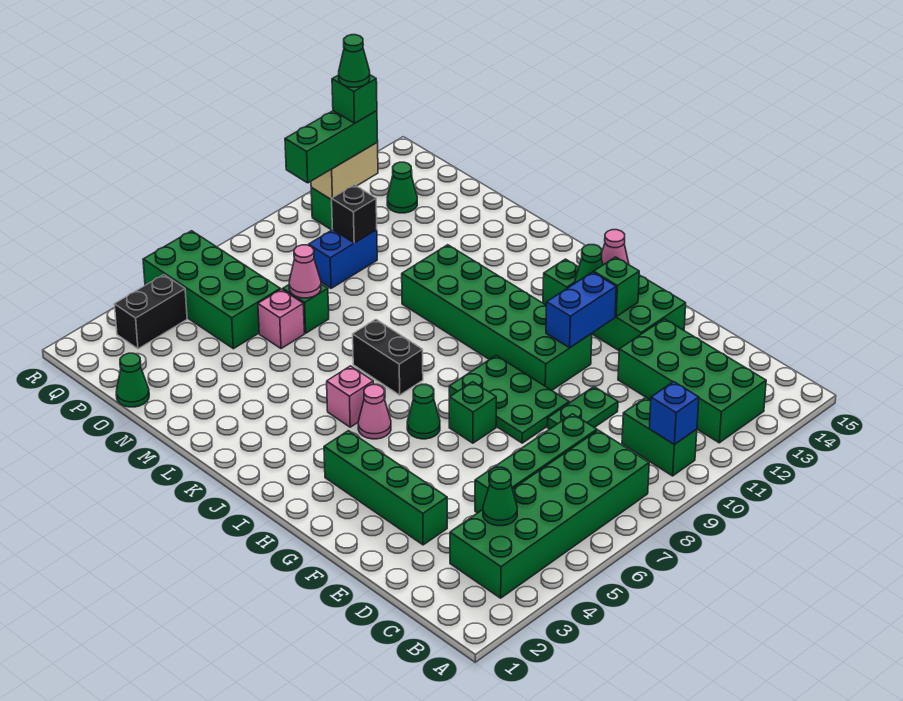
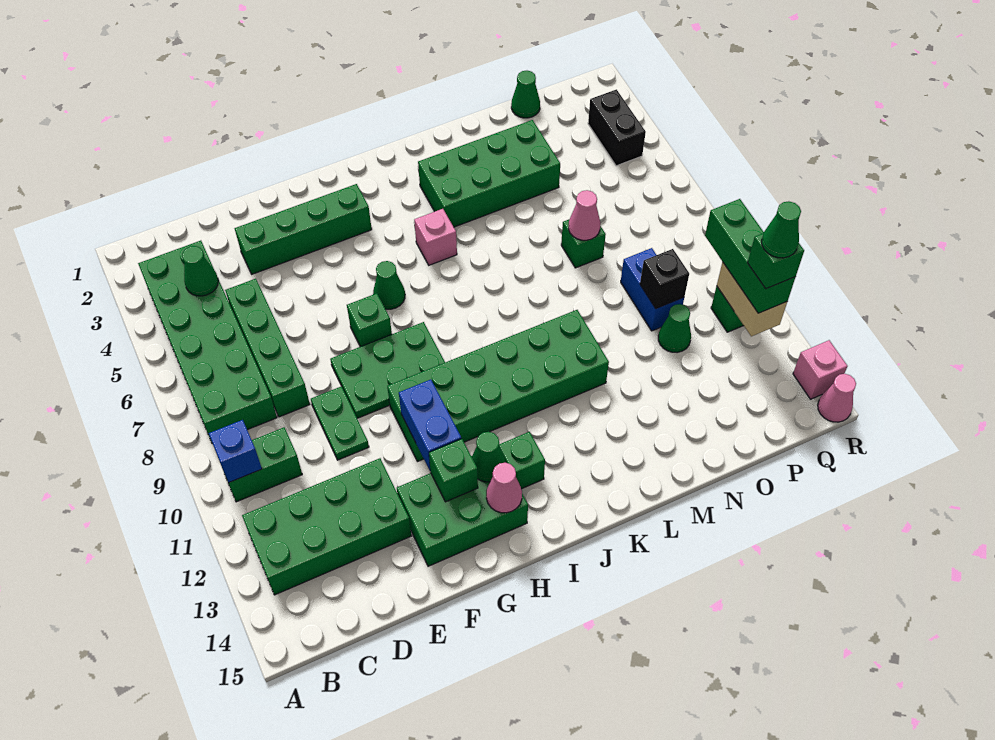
pink cone I5 level 1 -> pink cone R15 level 1
black brick J7:K7 level 1 -> none
pink brick N6 level 1 -> pink brick R14 level 1
green brick O5:R6 level 1 -> green brick K3:N4 level 1
green cone P13 level 1 -> green cone O11 level 1

